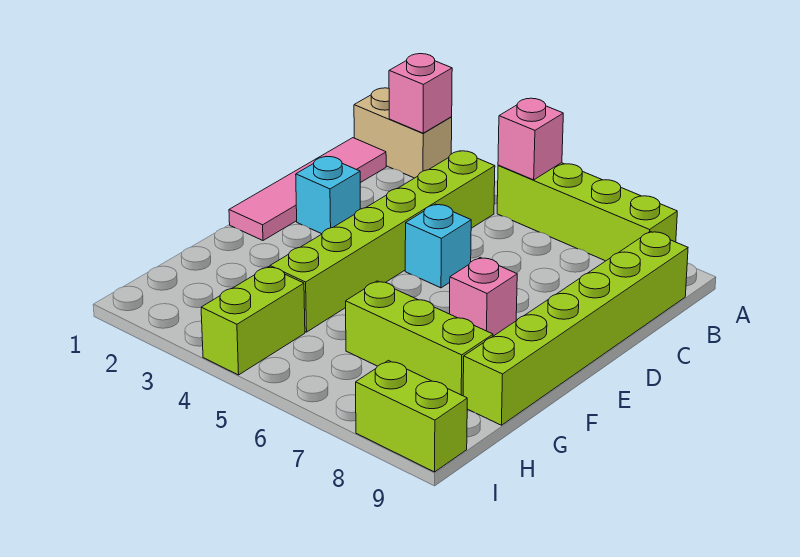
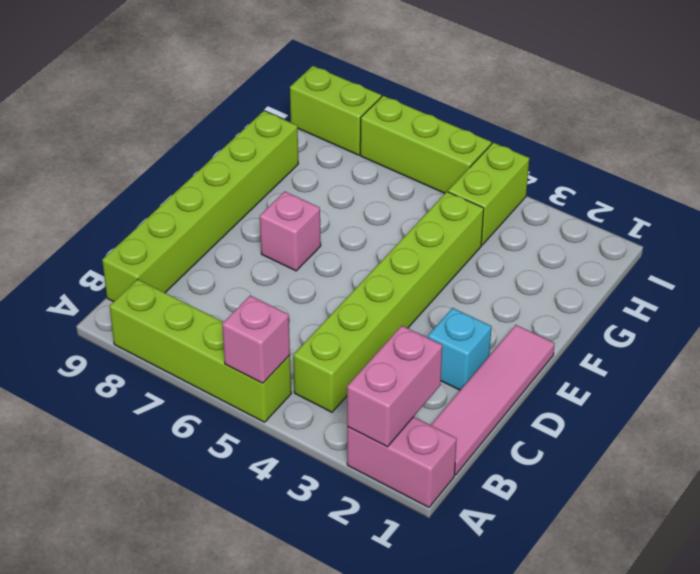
tan brick A1:A2 level 1 -> pink brick A1:A2 level 1
pink brick A2 level 2 -> pink brick A2:B2 level 2
cyan brick D5 level 1 -> none
lime brick G6:G8 level 1 -> lime brick I5:I7 level 1

